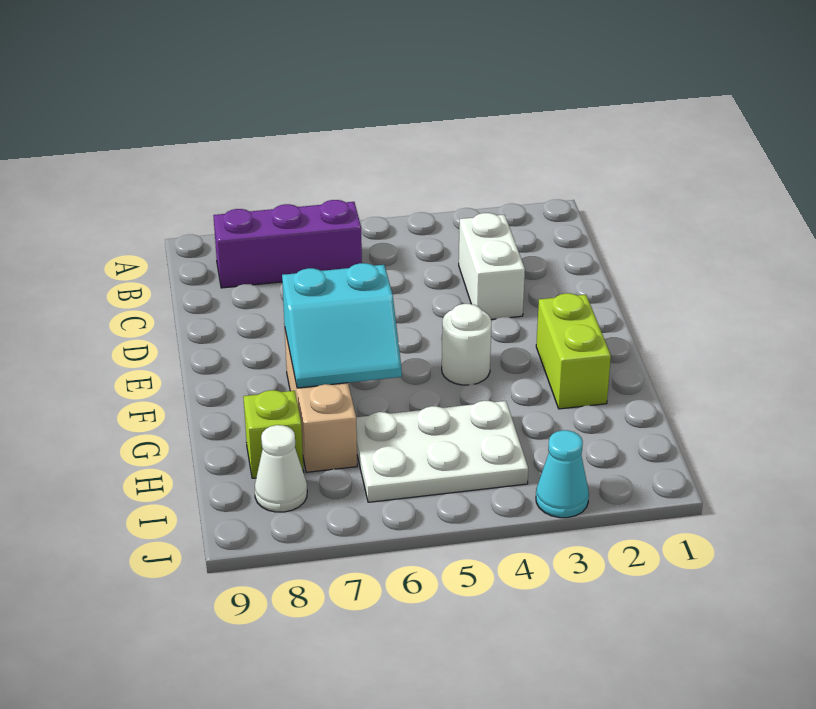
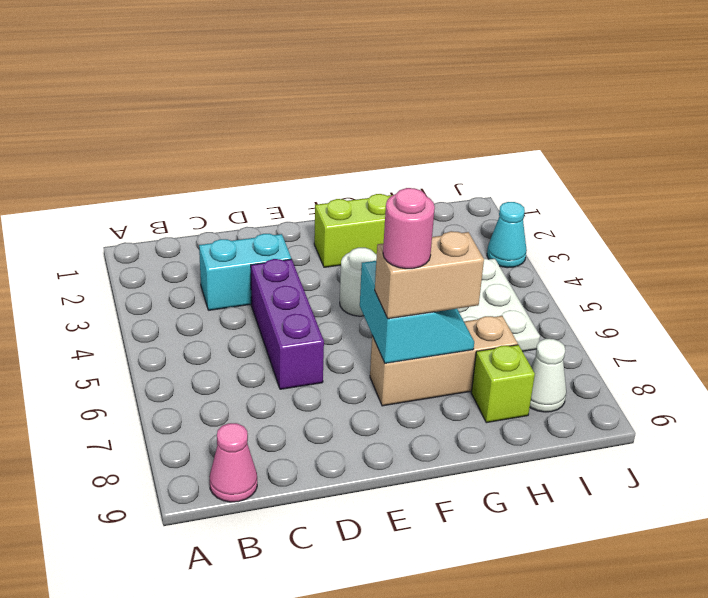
purple brick B6:B8 level 1 -> purple brick D4:D6 level 1
none -> pink cone B9 level 1
white brick C3:D3 level 1 -> cyan brick C3:D3 level 1
none -> tan brick F7:G7 level 3
none -> pink round brick F7 level 4

